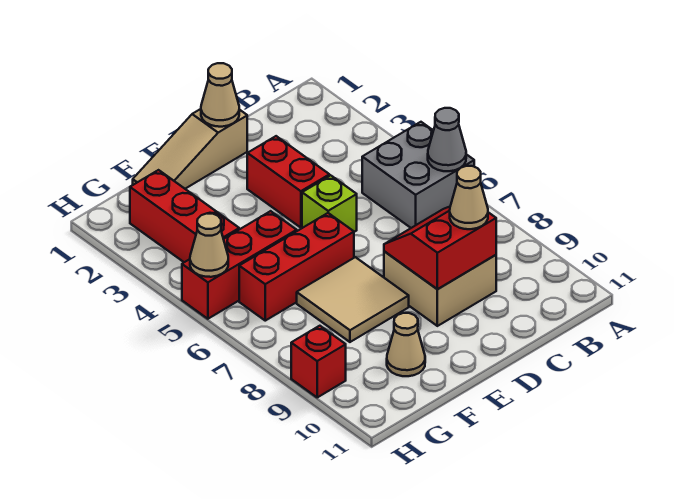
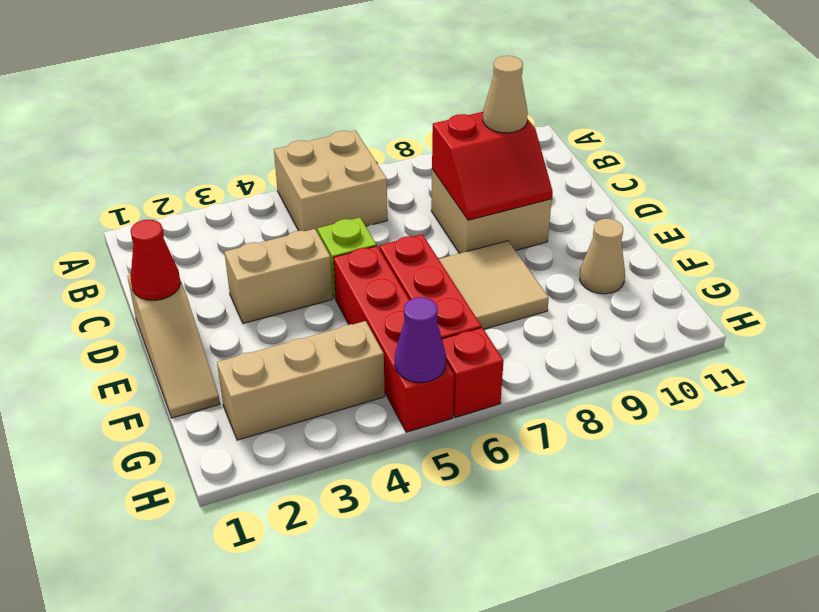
grey brick A5:B6 level 1 -> tan brick A5:B6 level 1
grey cone A6 level 2 -> none
red slope C8:D9 level 2 top 9 -> red slope C8:D9 level 2 top C
tan cone D1 level 2 -> red cone D1 level 2
red brick D3:D4 level 1 -> tan brick D3:D4 level 1
red brick F5:H5 level 1 -> red brick E5:H5 level 1
red brick G2:G4 level 1 -> tan brick G2:G4 level 1
tan cone H5 level 2 -> purple cone H5 level 2
red brick H9 level 1 -> red brick H6 level 1

